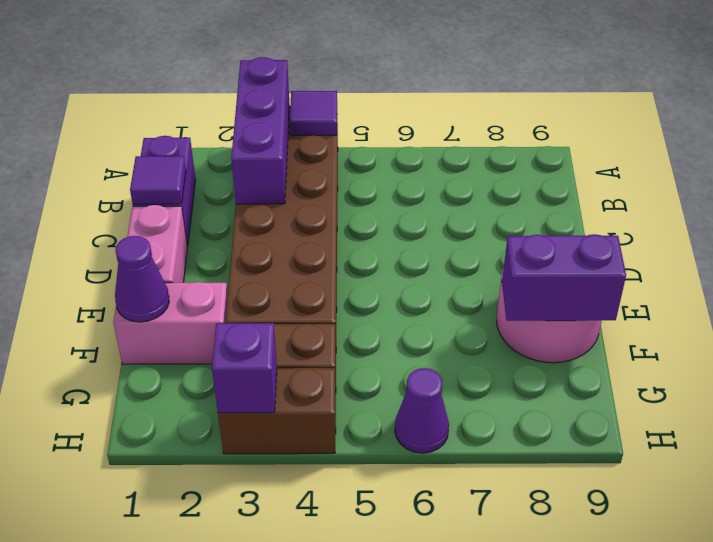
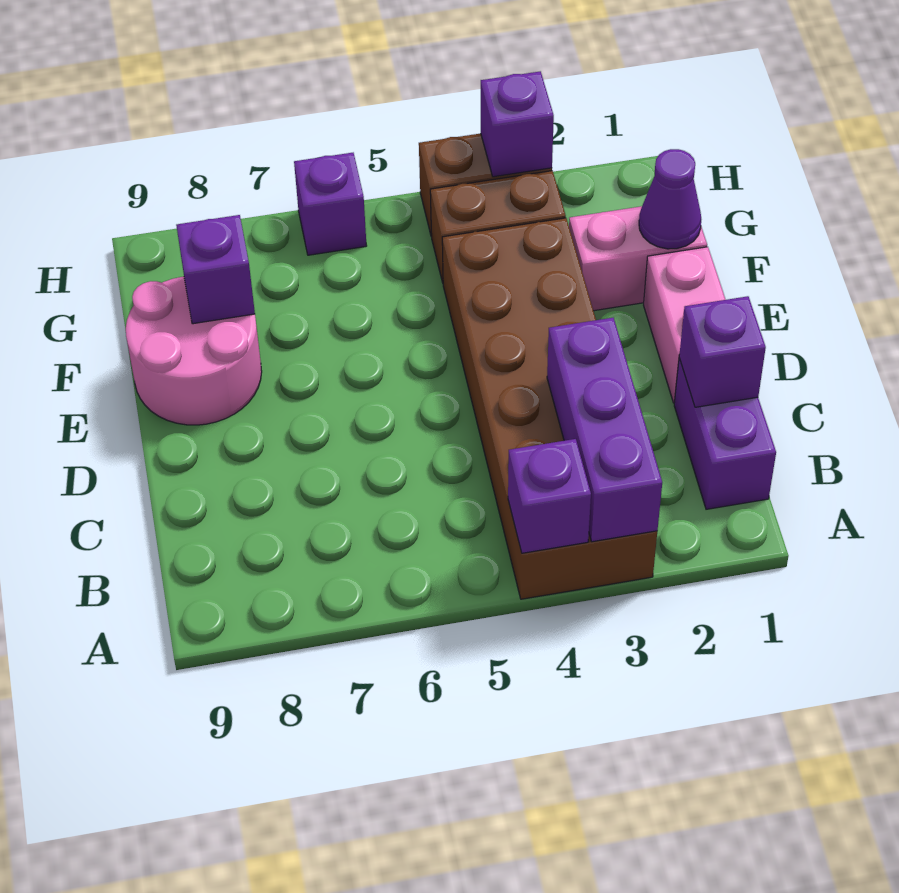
purple tile A4 level 2 -> purple brick A4 level 2
purple tile C1 level 2 -> purple brick C1 level 2
purple brick F8:F9 level 2 -> purple brick F8 level 2
purple cone H6 level 1 -> purple brick H6 level 1

